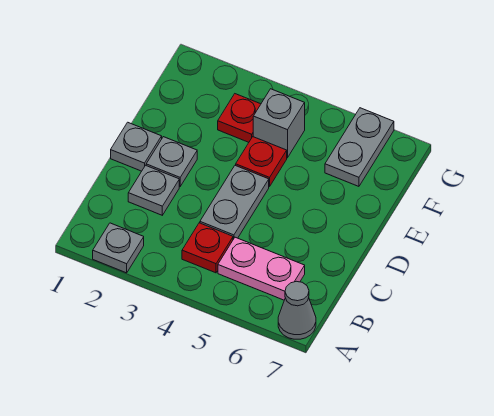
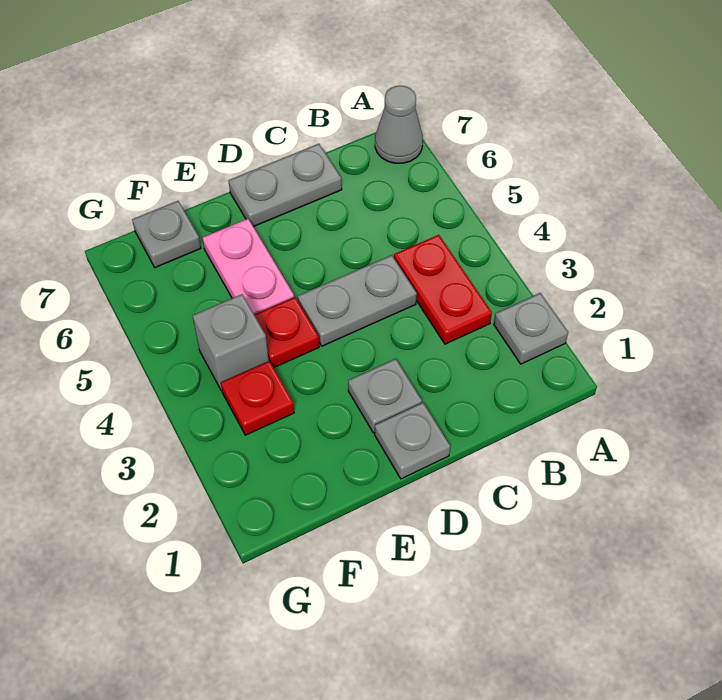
red plate B4 level 1 -> red plate B3:B4 level 1
pink plate B5:B6 level 1 -> pink plate E5:E6 level 1
grey plate C2 level 1 -> grey plate F7 level 1
grey plate F6:G6 level 1 -> grey plate C7:D7 level 1

